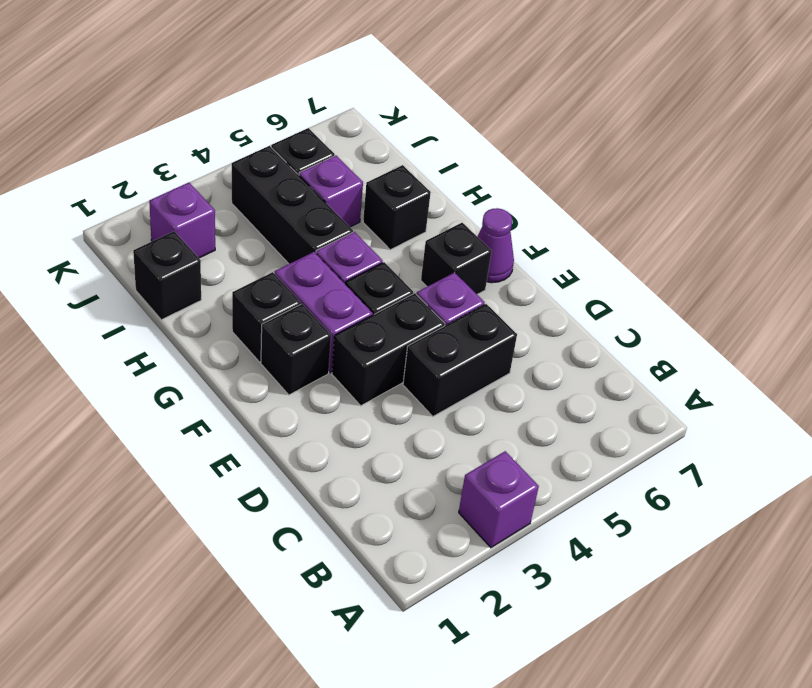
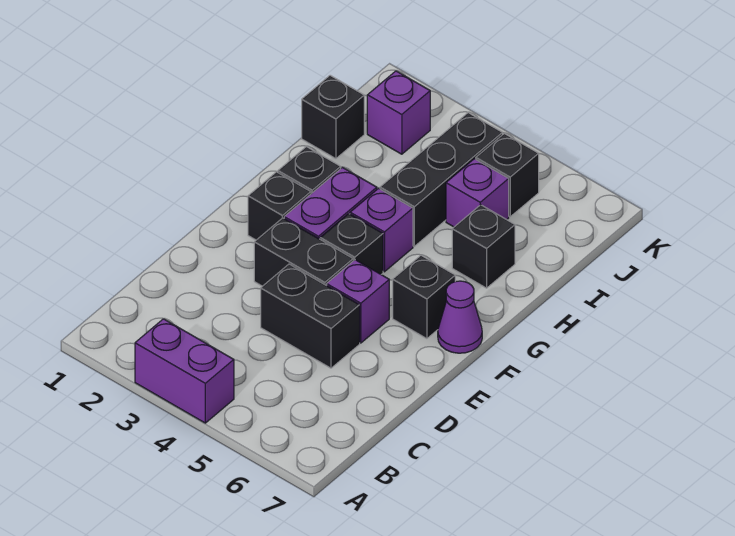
purple brick A3 level 1 -> purple brick A3:A4 level 1

